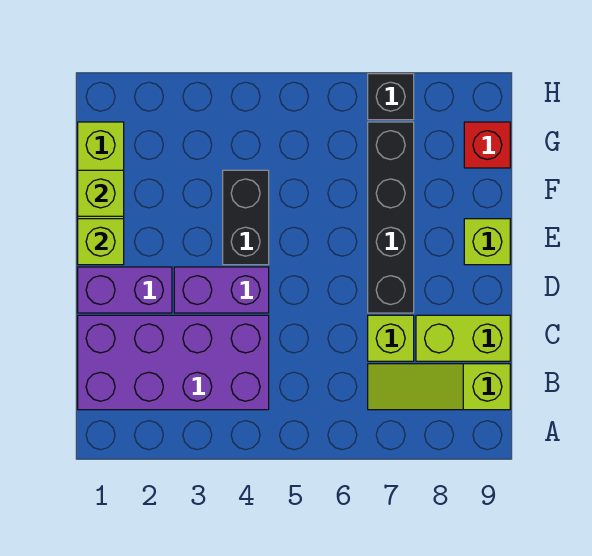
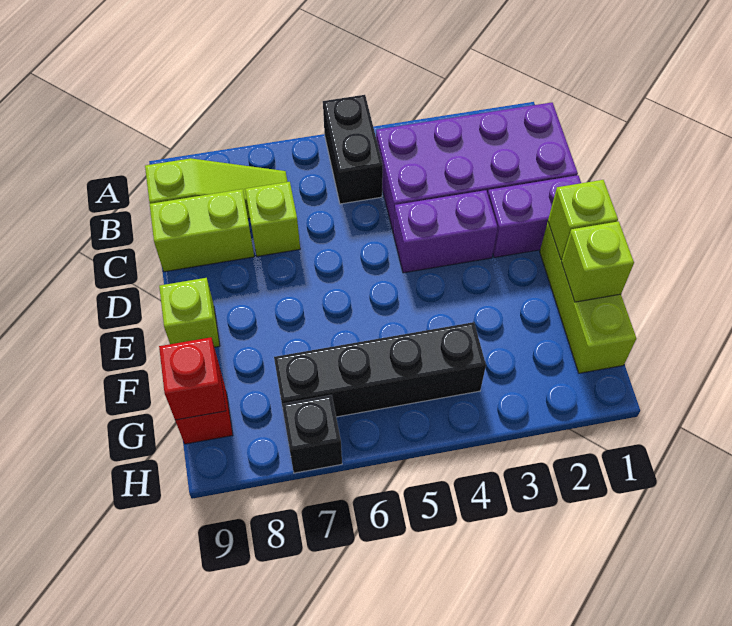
black brick D7:G7 level 1 -> black brick G4:G7 level 1
black brick E4:F4 level 1 -> black brick A5:B5 level 1
none -> red brick G9 level 2

